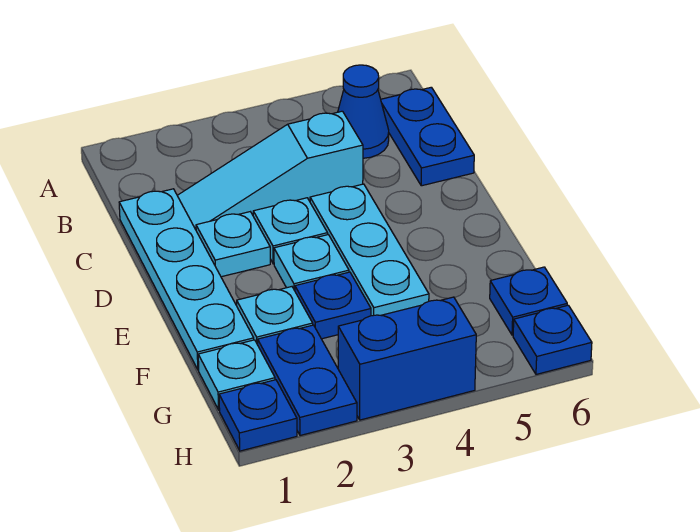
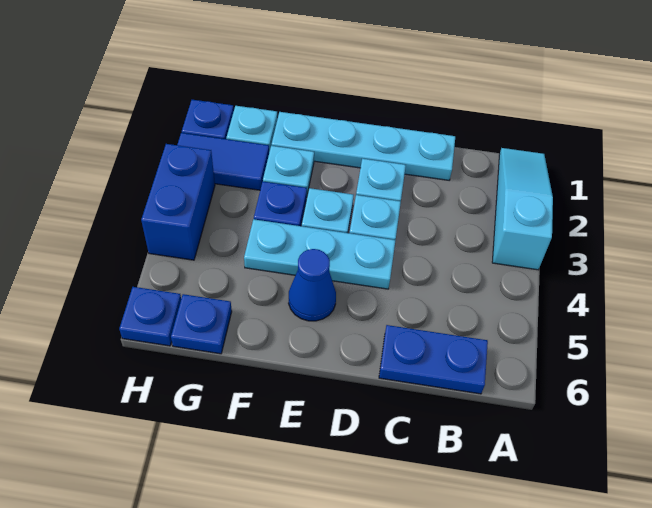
blue cone B5 level 1 -> blue cone E5 level 1
cyan slope C2:C4 level 1 top 4 -> cyan slope A1:A3 level 1 top 3
blue plate G2:H2 level 1 -> blue tile G2:H2 level 1

